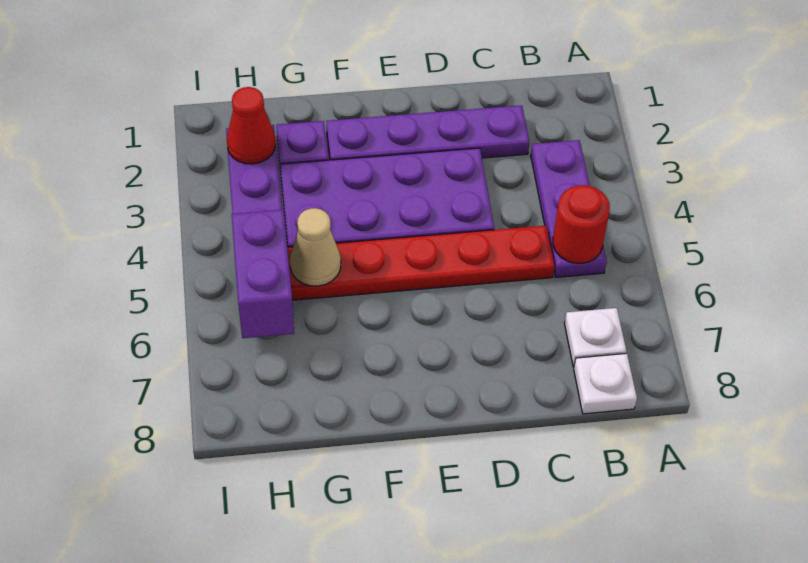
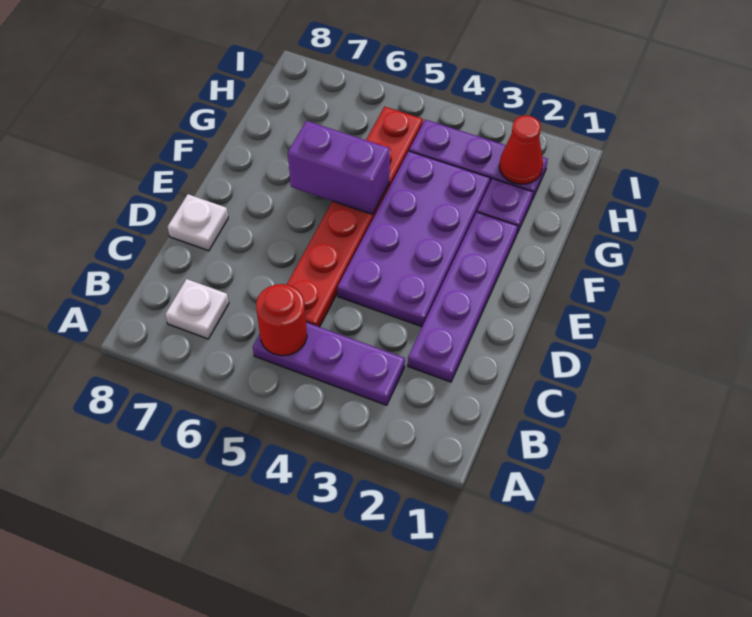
white plate B8 level 1 -> white plate D8 level 1
tan cone G5 level 2 -> none
purple brick H5:H6 level 2 -> purple brick F5:F6 level 2

